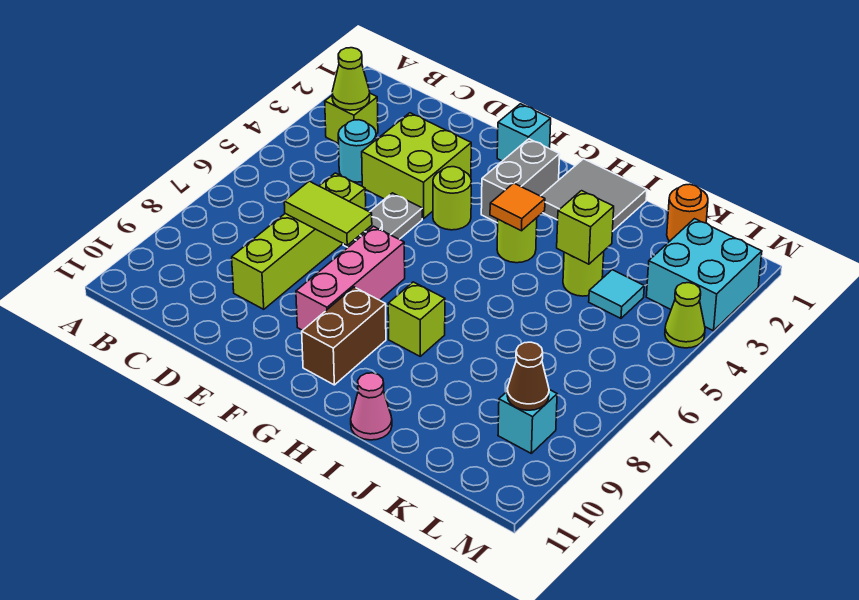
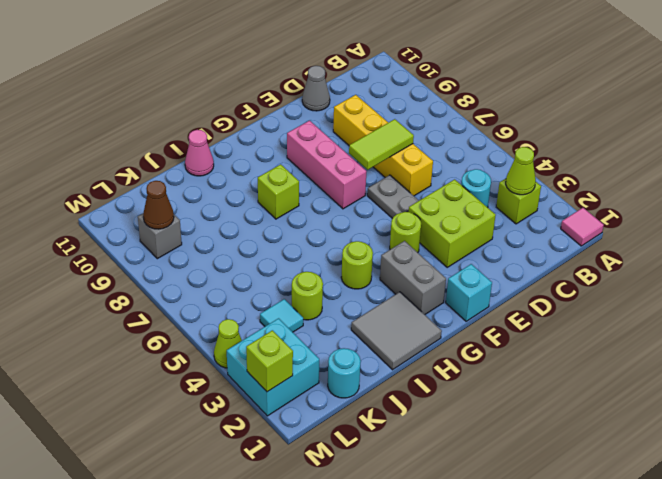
none -> pink tile A1 level 1
lime brick D6:D9 level 1 -> yellow brick D6:D9 level 1
none -> grey cone D11 level 1
brown brick G9:G10 level 1 -> none
orange tile H4 level 2 -> none
lime brick J4 level 2 -> lime brick M2 level 2
orange round brick K1 level 1 -> cyan round brick K1 level 1
cyan brick L9 level 1 -> grey brick L9 level 1

